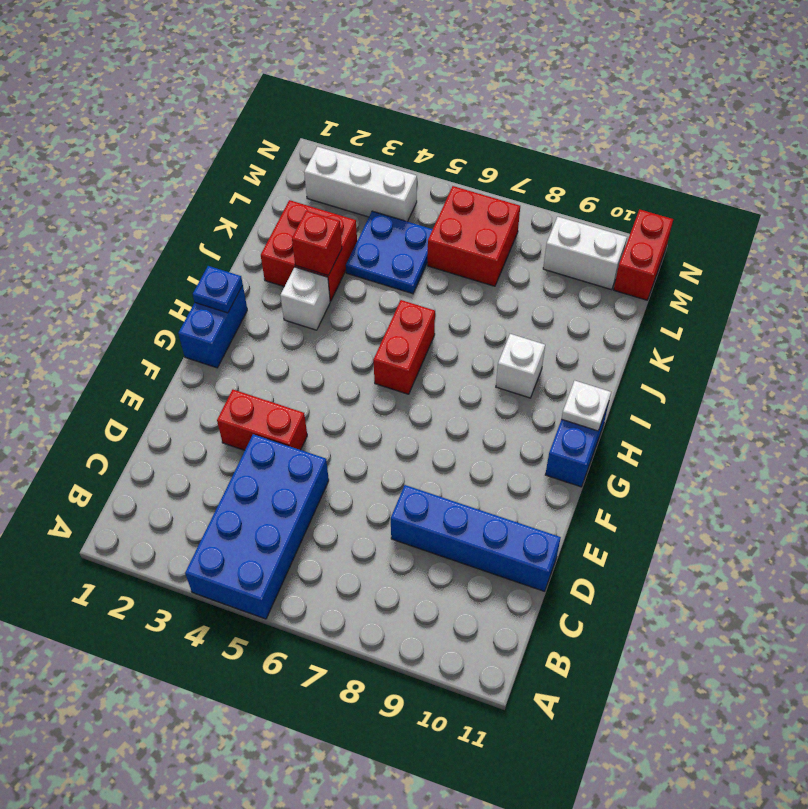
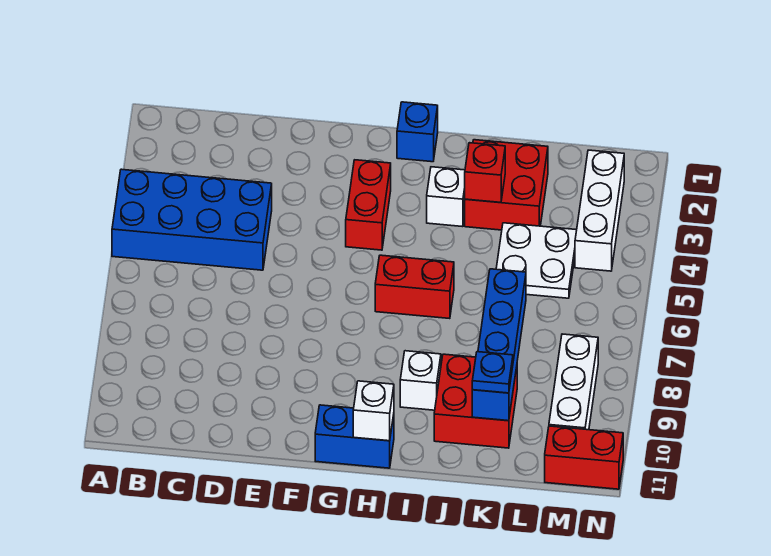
blue brick D8:D11 level 1 -> blue brick K7:K10 level 2
red brick E3:E4 level 1 -> red brick G3:G4 level 1
blue brick G1:H1 level 1 -> blue brick H1 level 1
blue plate H1 level 2 -> blue plate K10 level 3
white plate H11 level 2 -> white brick H11 level 2
blue plate K4:L5 level 1 -> white plate K4:L5 level 1
red brick L6:M7 level 1 -> red brick J9:K10 level 1
white brick M9:M10 level 1 -> white brick M8:M10 level 1

